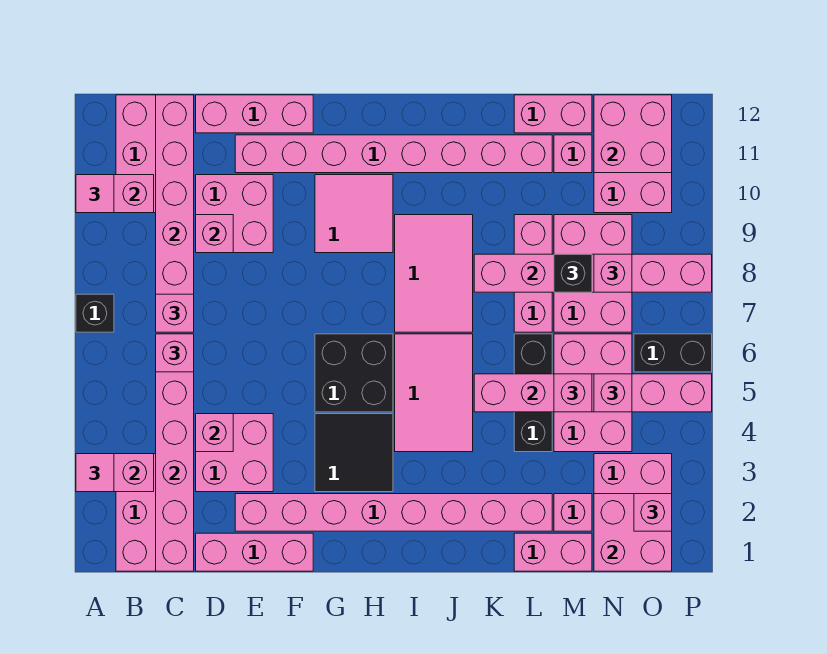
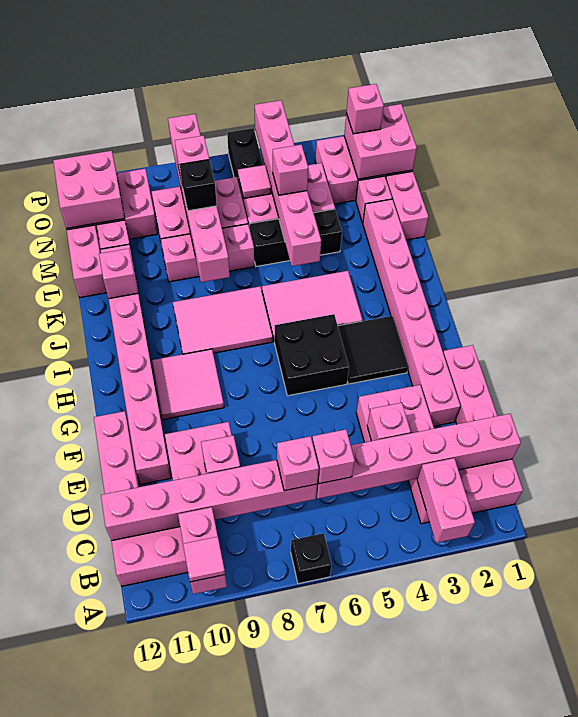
pink tile A3 level 3 -> pink tile N6 level 2
pink brick N5 level 3 -> pink brick K11 level 2

